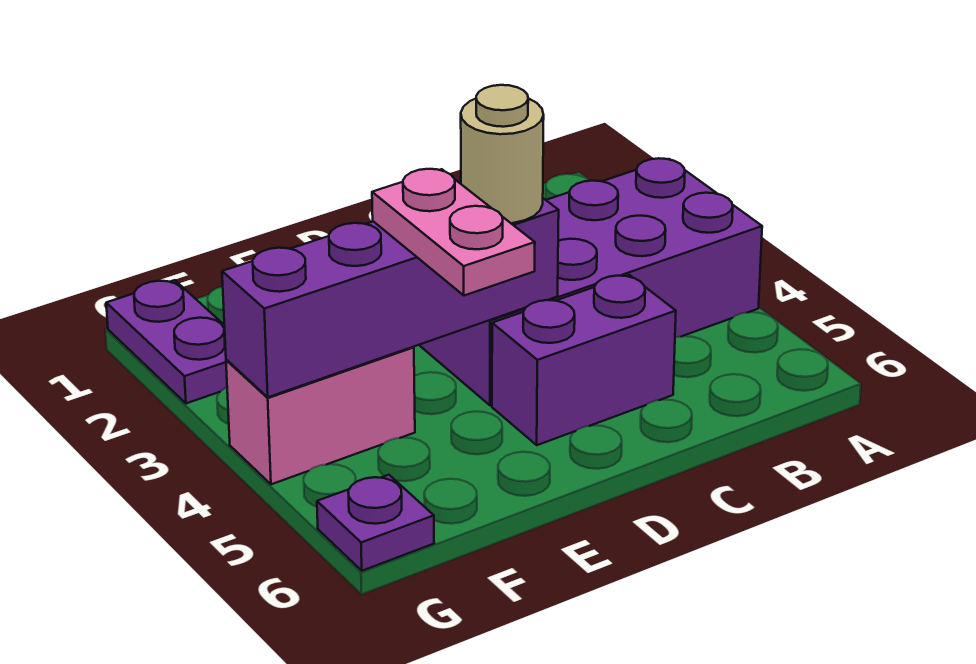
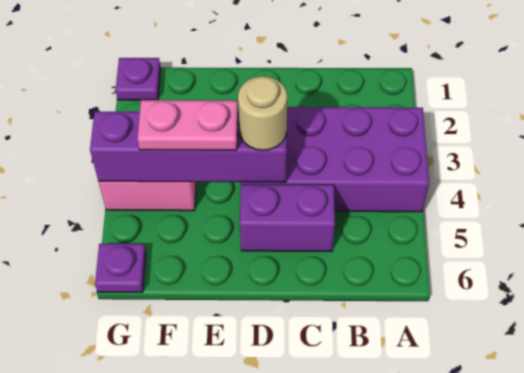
pink plate E4:E5 level 3 -> pink plate E4:F4 level 3
purple plate G1:G2 level 1 -> purple plate G1 level 1

